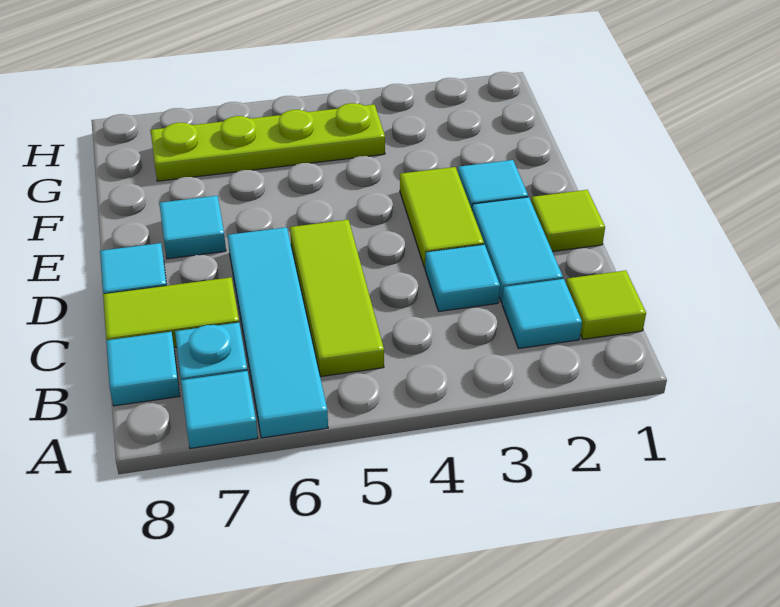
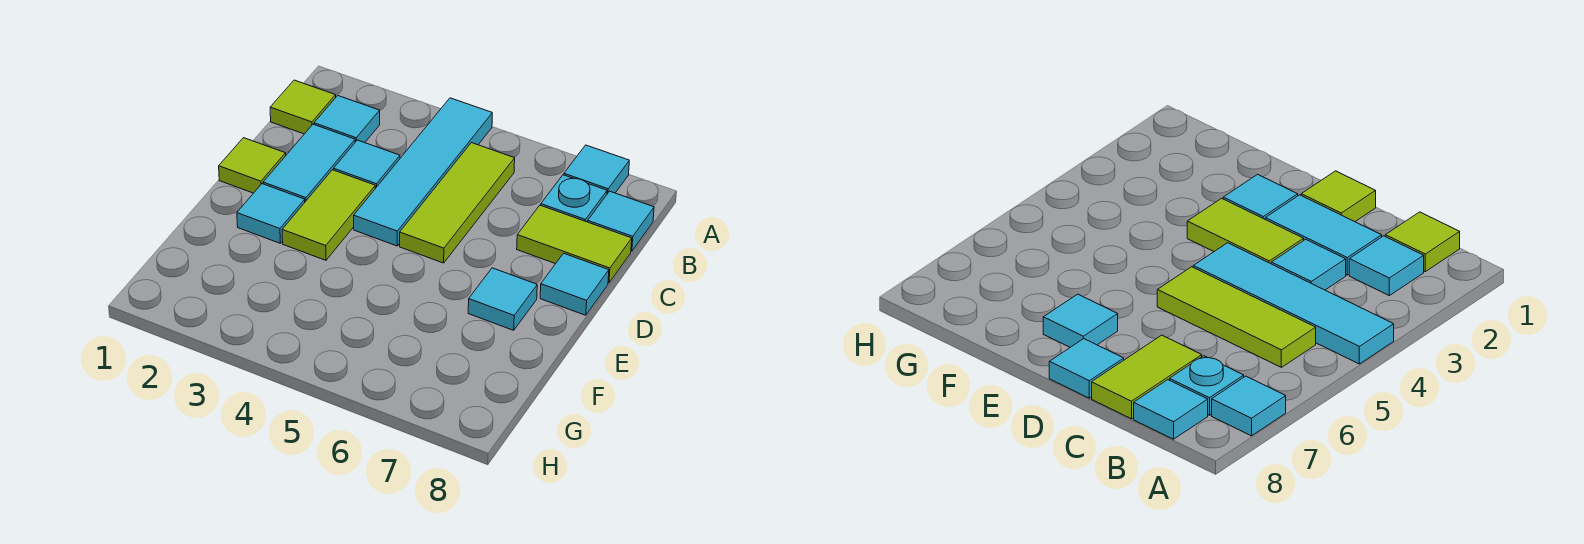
cyan tile A6:D6 level 1 -> cyan tile A4:D4 level 1
lime plate G4:G7 level 1 -> none

